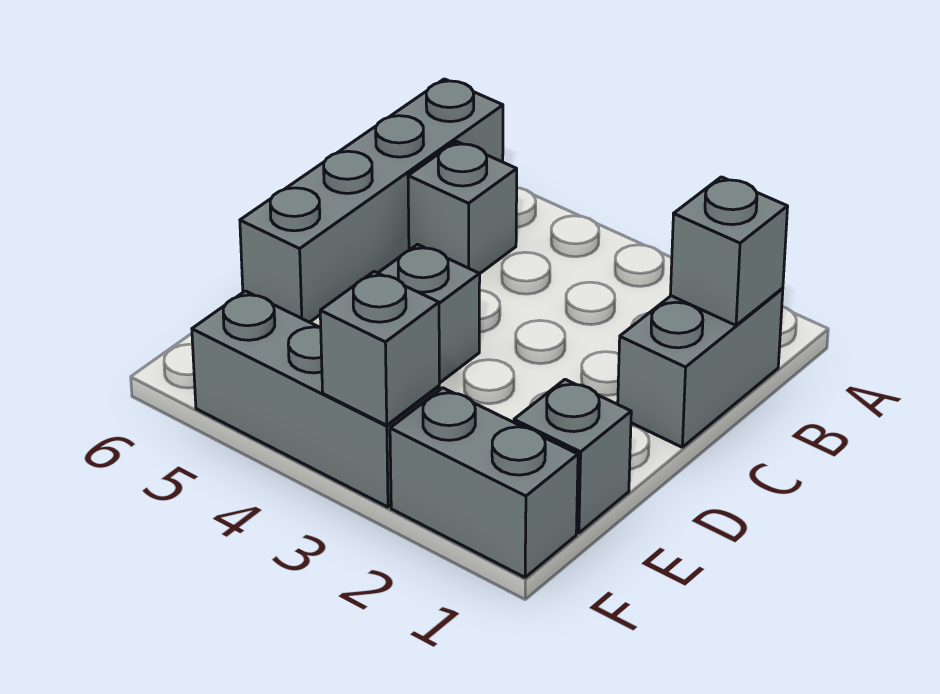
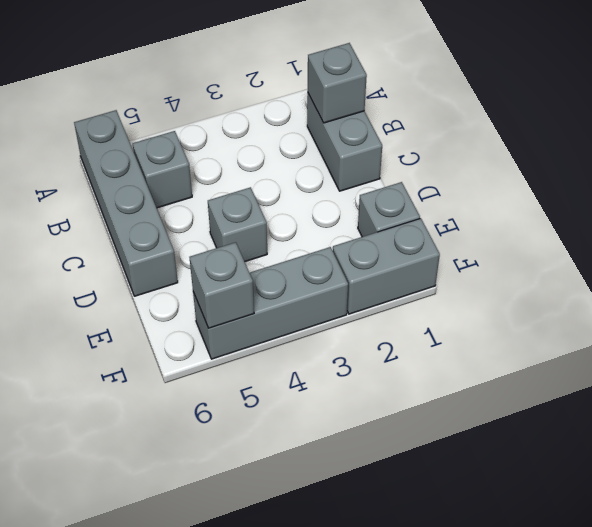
grey brick F3 level 2 -> grey brick F5 level 2

